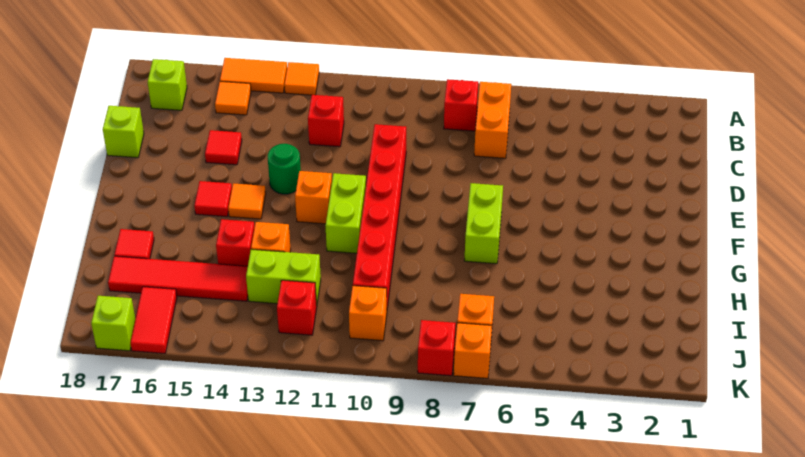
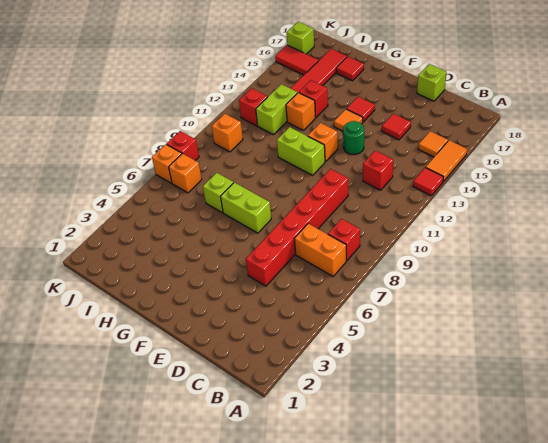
orange tile A13 level 1 -> red tile A13 level 1
lime brick B17 level 1 -> lime brick H7 level 1
red brick D10:I10 level 1 -> red brick D5:D10 level 1

